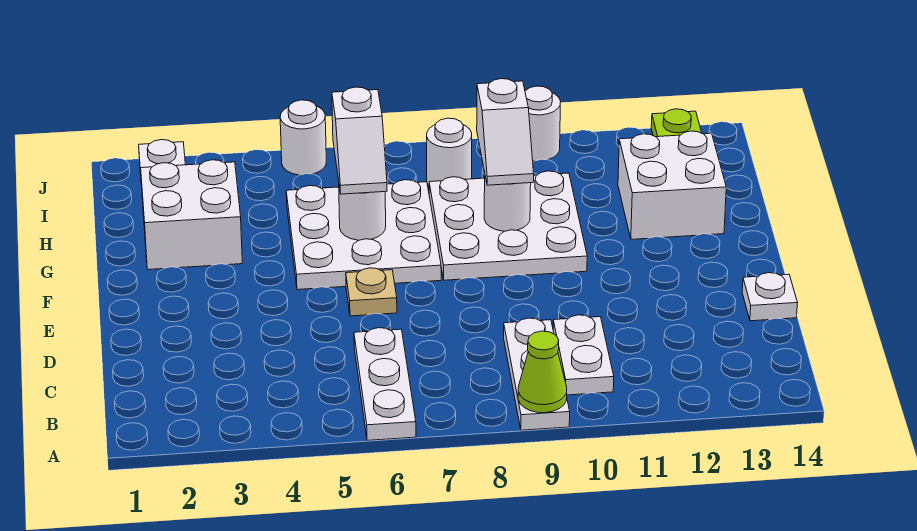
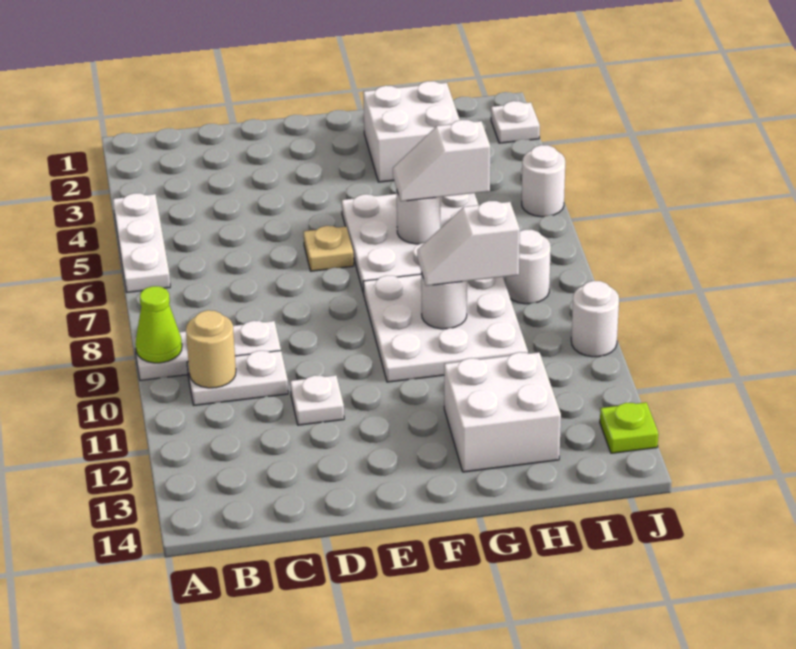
white plate A6:C6 level 1 -> white plate A4:A6 level 1
none -> tan round brick B10 level 2
white plate D14 level 1 -> white plate D11 level 1

